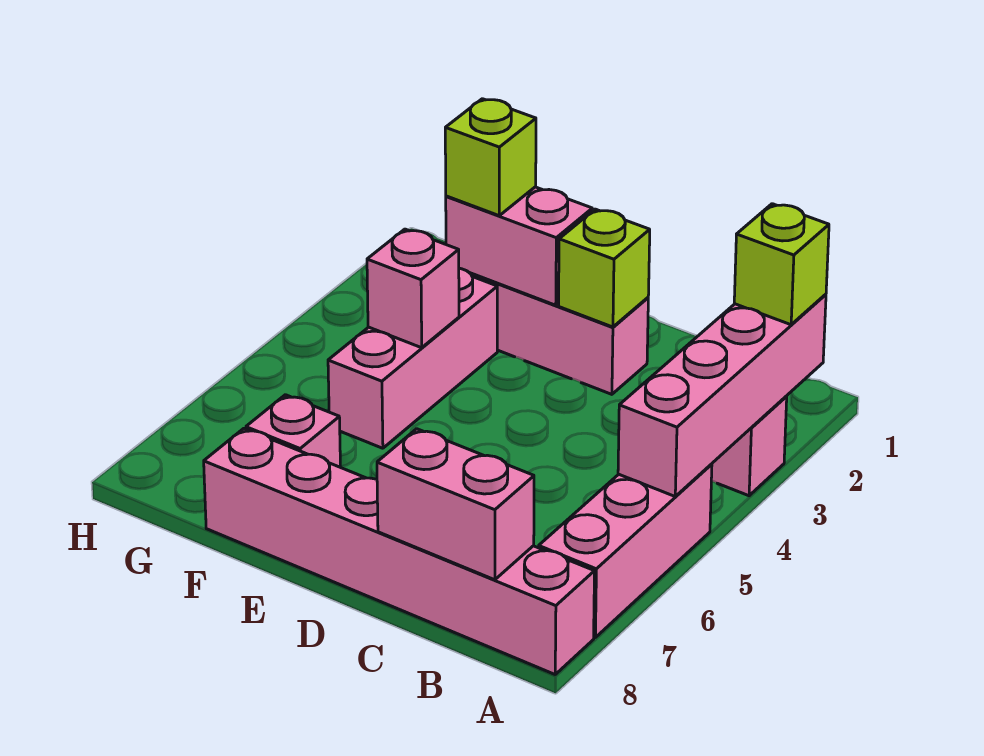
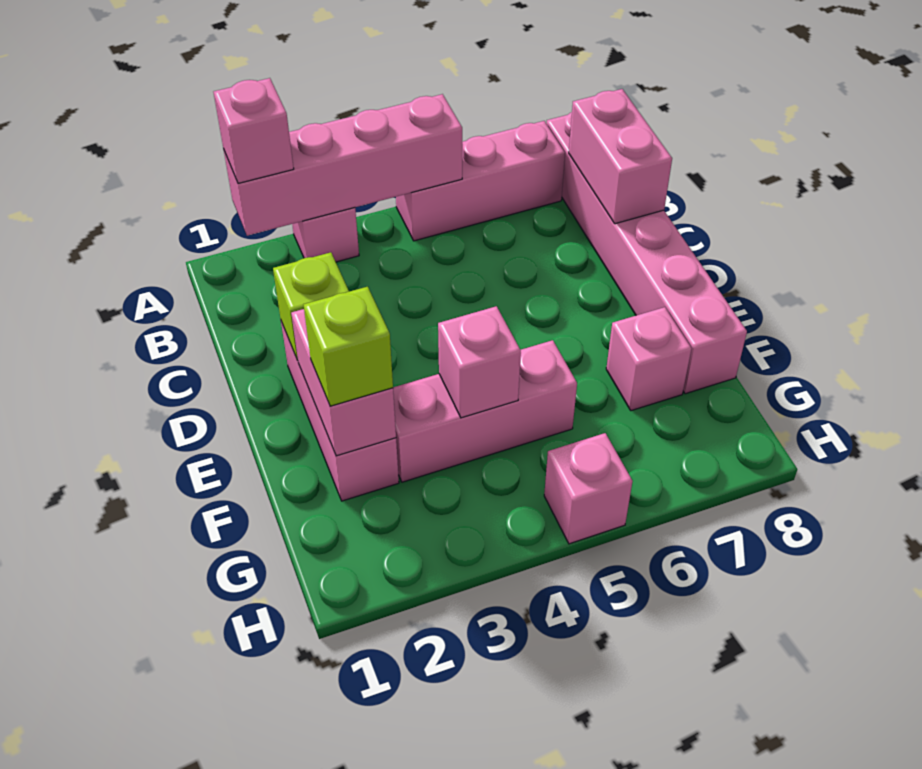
lime brick A2 level 3 -> pink brick A2 level 3
none -> pink brick H5 level 1

